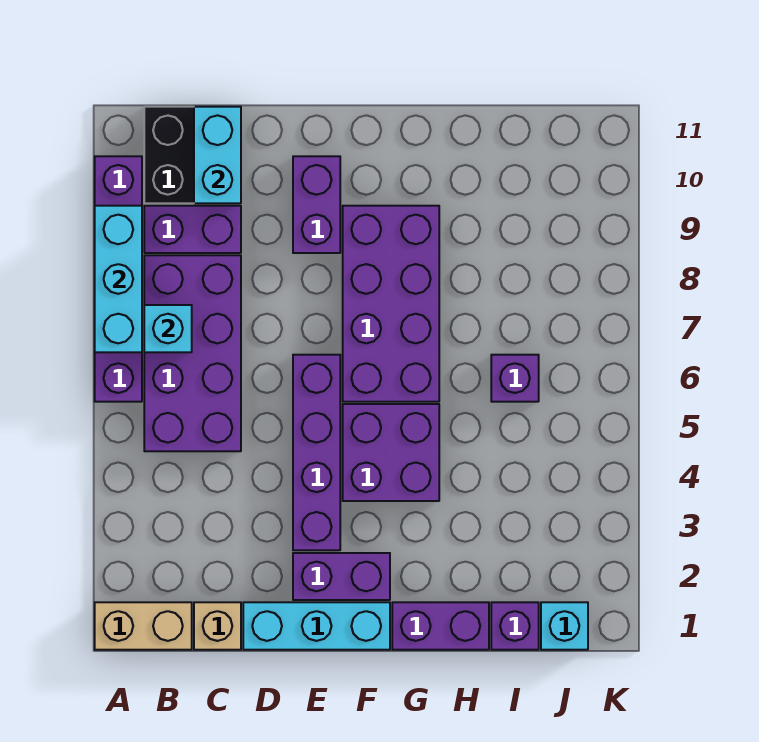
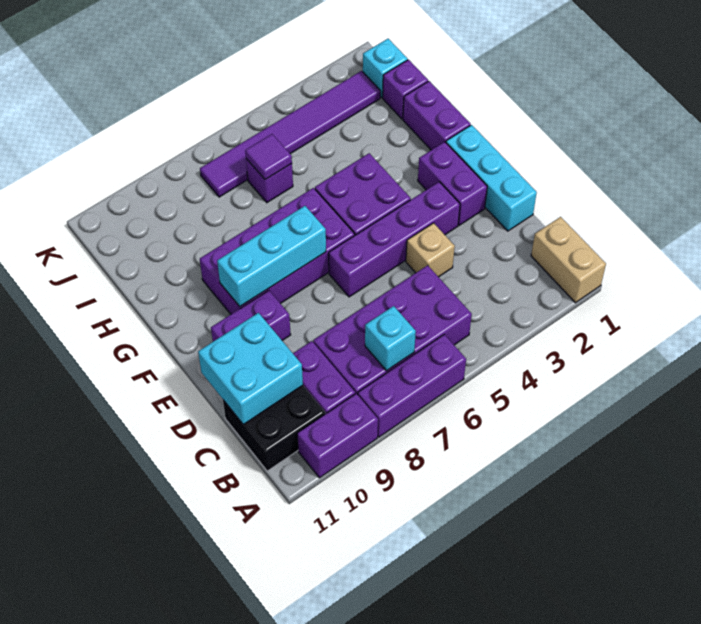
cyan brick A7:A9 level 2 -> cyan brick F7:F9 level 2
tan brick C1 level 1 -> tan brick D4 level 1
cyan brick C10:C11 level 2 -> cyan brick C10:D11 level 2
none -> purple tile I6 level 2
none -> purple tile J2:J7 level 1

